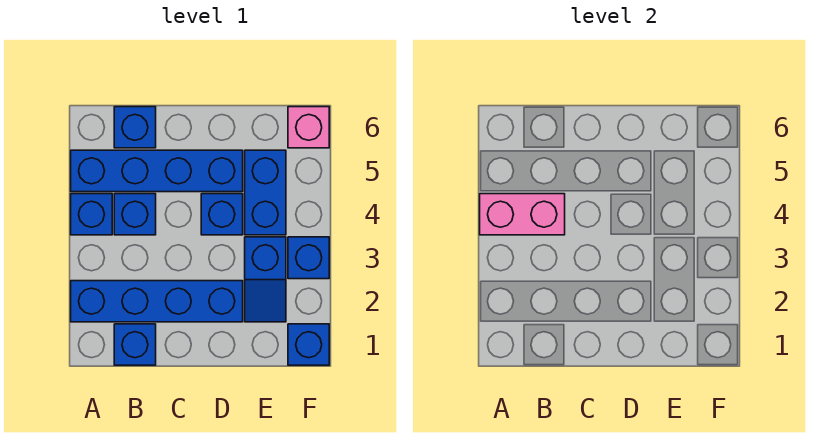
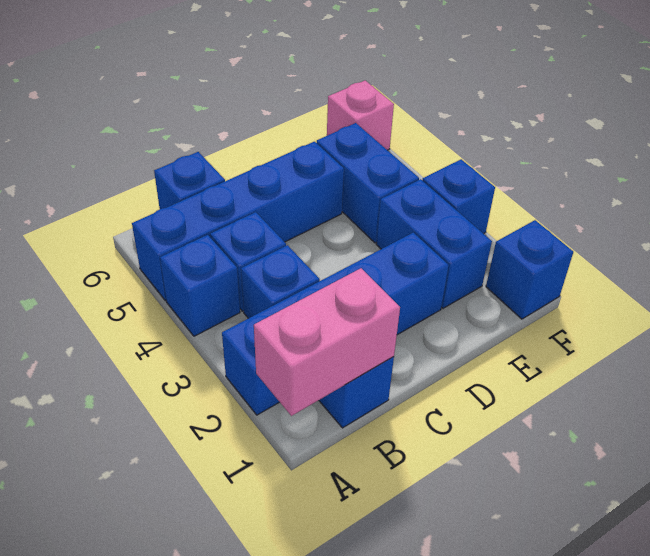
pink brick A4:B4 level 2 -> pink brick A1:B1 level 2
blue brick D4 level 1 -> blue brick B3 level 1
blue slope E2:E3 level 1 top 3 -> blue brick E2:E3 level 1

